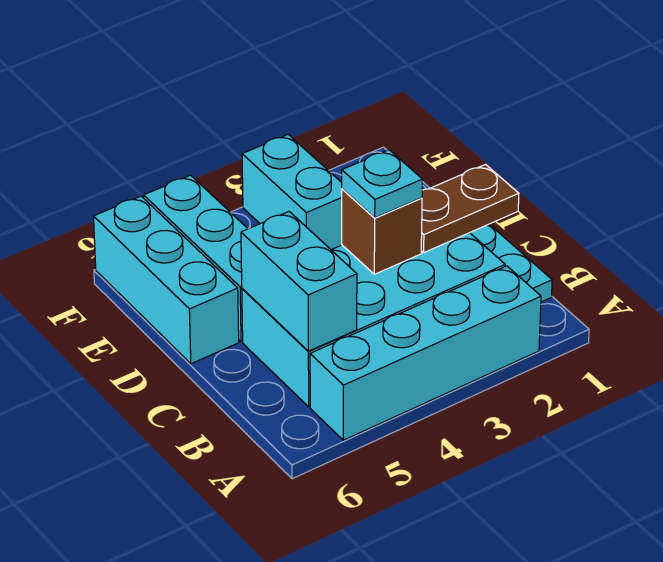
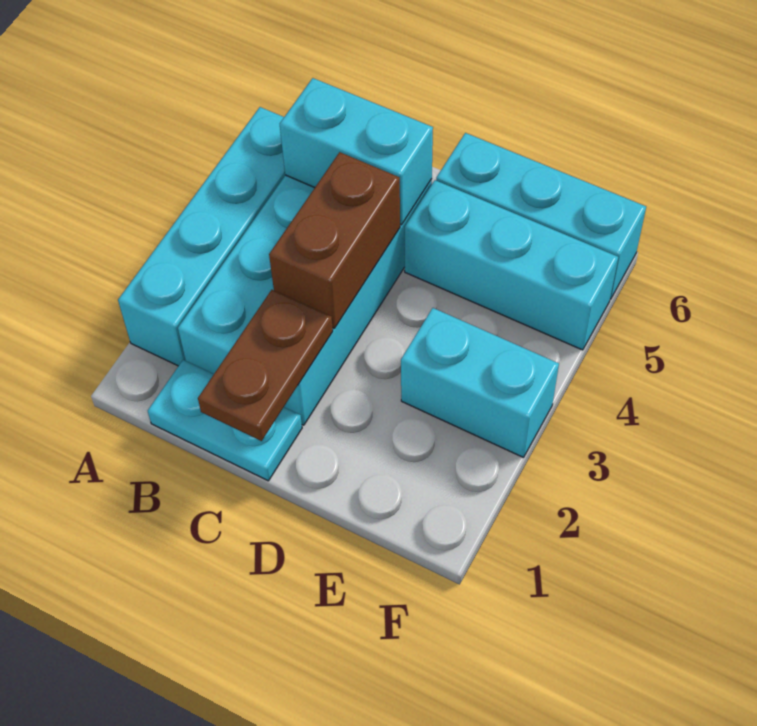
brown brick C3 level 2 -> brown brick C3:C4 level 2
cyan plate C3 level 3 -> none

